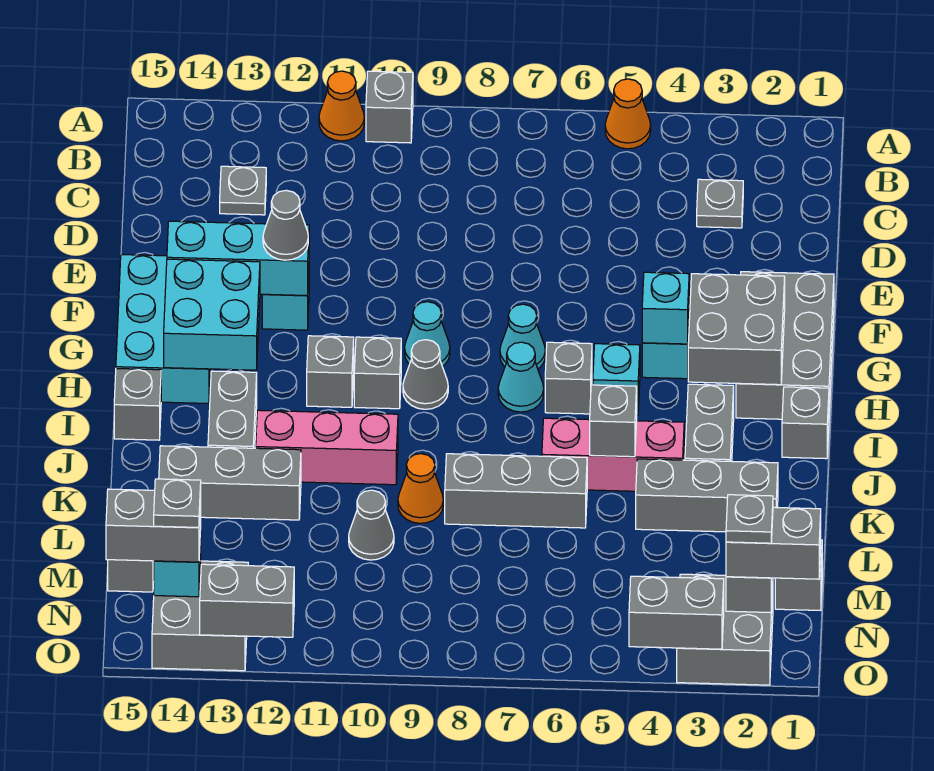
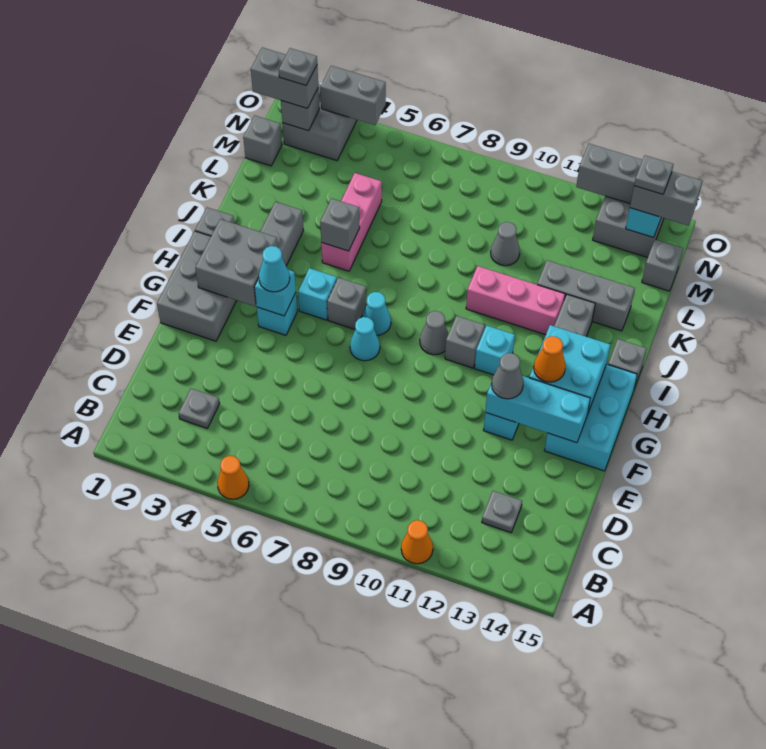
grey brick A10 level 1 -> none
cyan cone G9 level 1 -> cyan cone G4 level 3
grey brick H11 level 1 -> cyan brick H11 level 1
pink brick J4:J6 level 1 -> pink brick J5:L5 level 1
grey brick K2:K4 level 1 -> none
grey brick K6:K8 level 1 -> none
orange cone K9 level 1 -> orange cone G13 level 3

